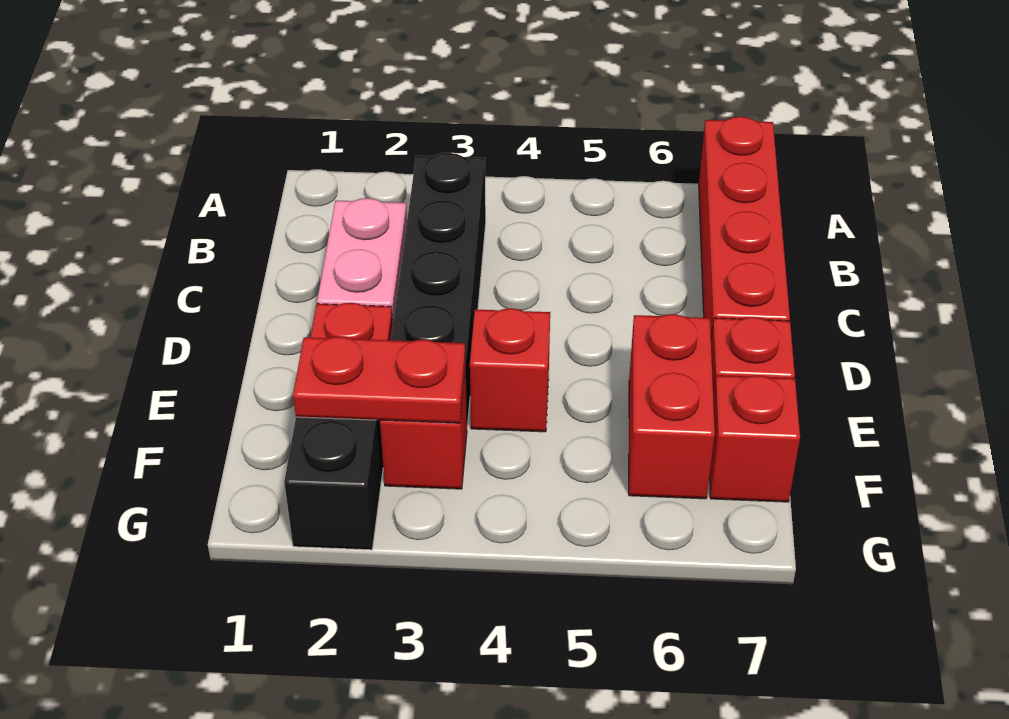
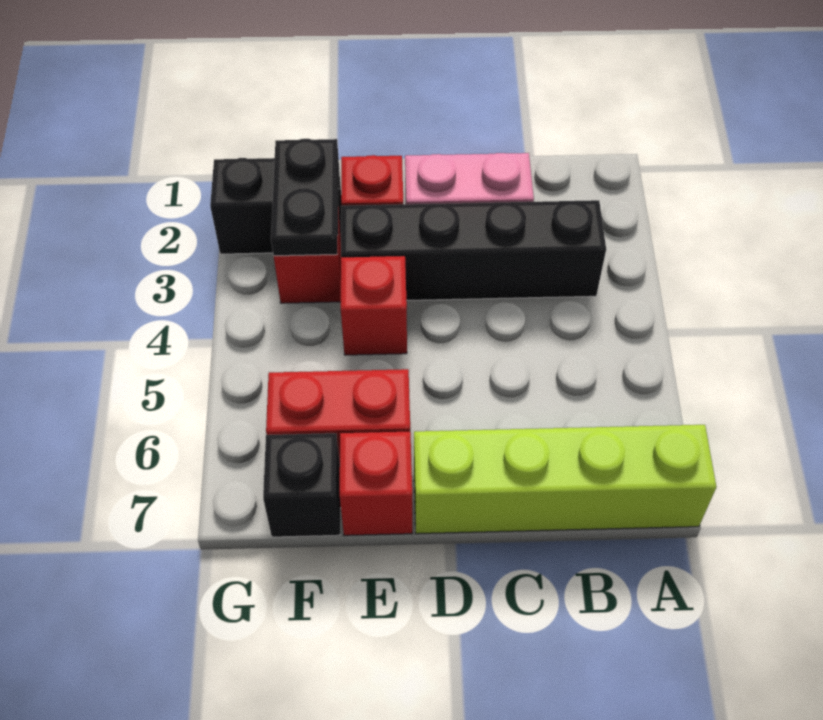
red brick A7:D7 level 1 -> lime brick A7:D7 level 1
red plate F2:F3 level 2 -> black plate F2:F3 level 2
red brick F7 level 1 -> black brick F7 level 1

